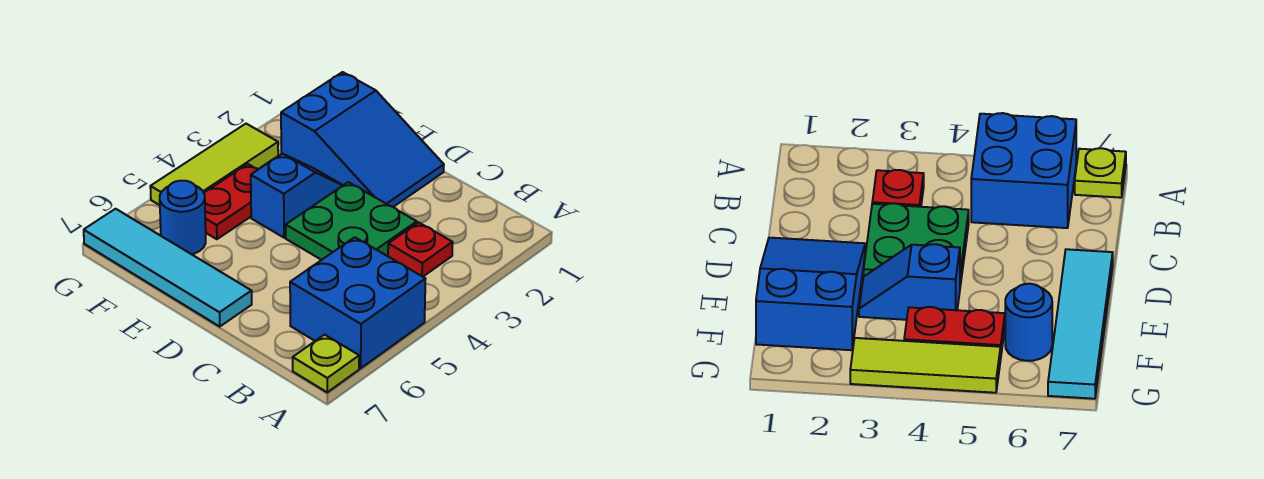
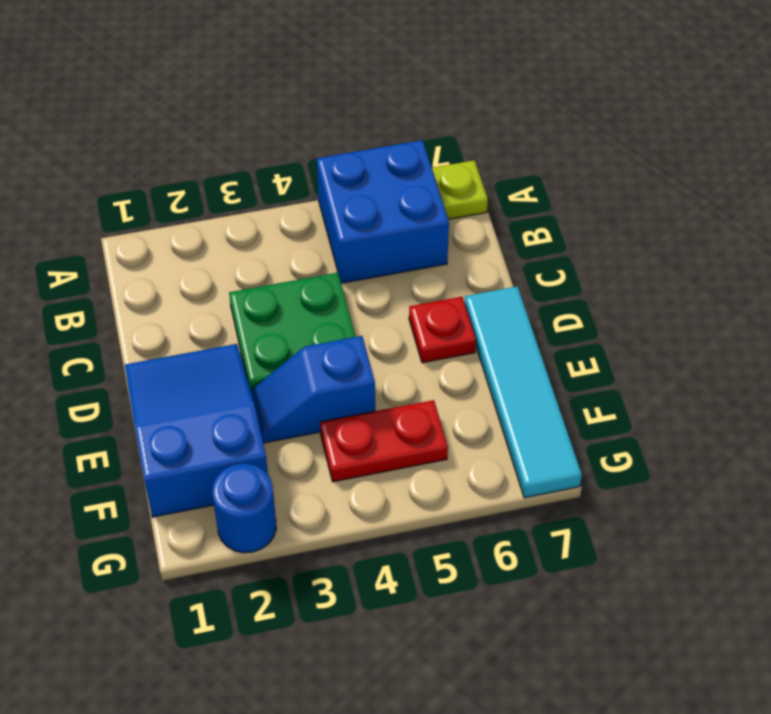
red plate B3 level 1 -> red plate D6 level 1
blue round brick F6 level 1 -> blue round brick G2 level 1
lime tile G3:G5 level 1 -> none

